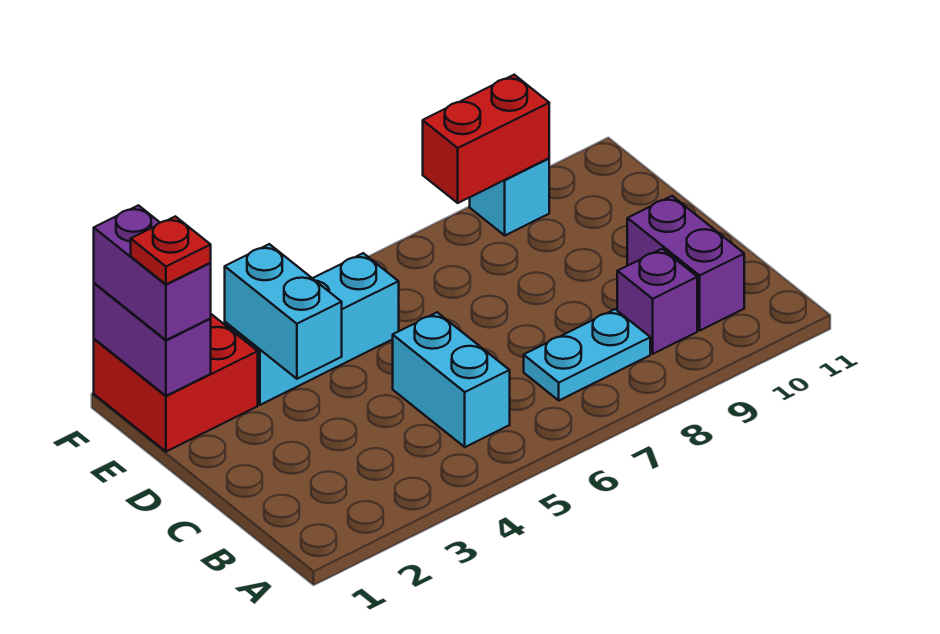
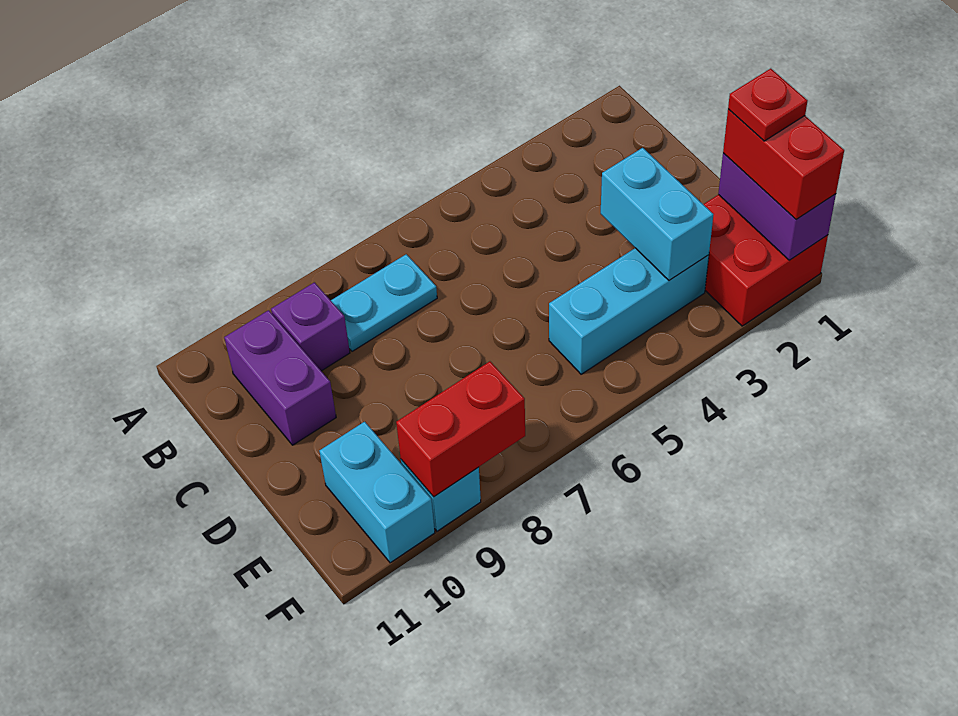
cyan brick B5:C5 level 1 -> cyan brick E10:F10 level 1
purple brick E1:F1 level 3 -> red brick E1:F1 level 3

